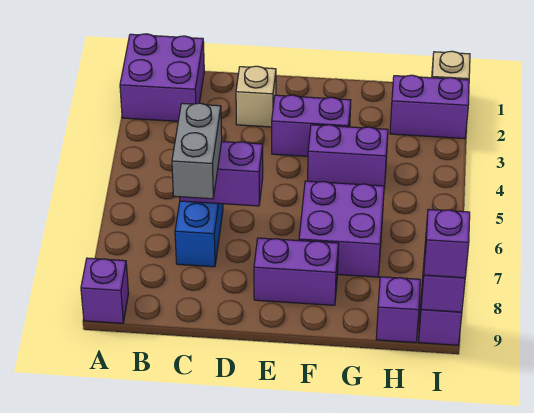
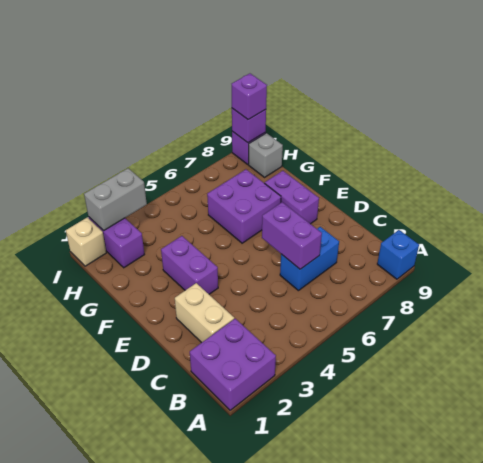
purple brick A9 level 1 -> blue brick A9 level 1
grey brick C6:C7 level 3 -> grey brick I2:I3 level 2
tan brick D2 level 1 -> tan brick C2:D2 level 1
purple brick F4:G4 level 1 -> none
purple brick H9 level 1 -> grey brick H9 level 1

